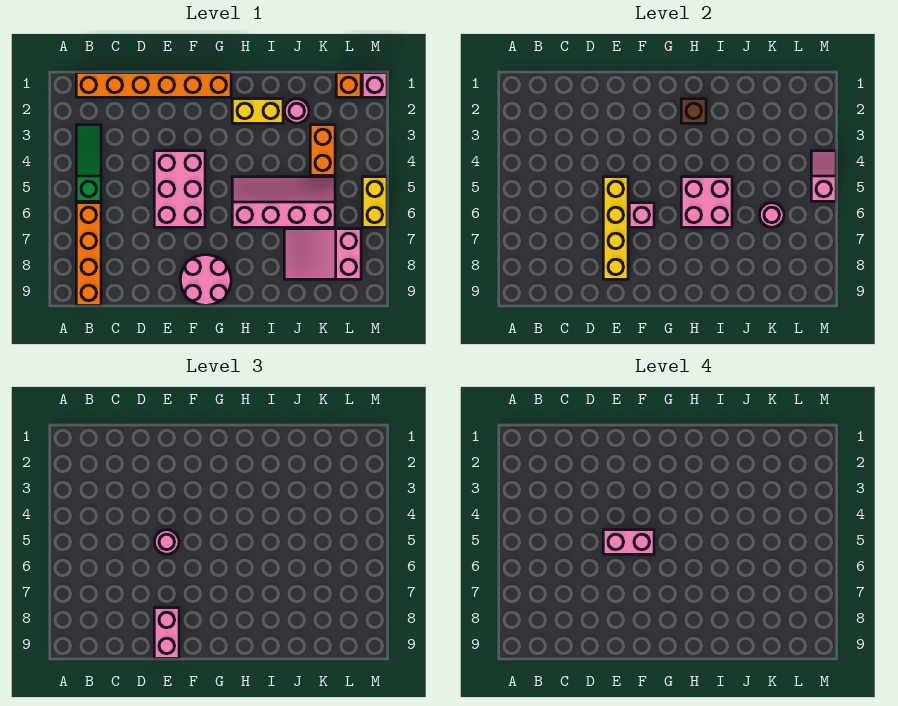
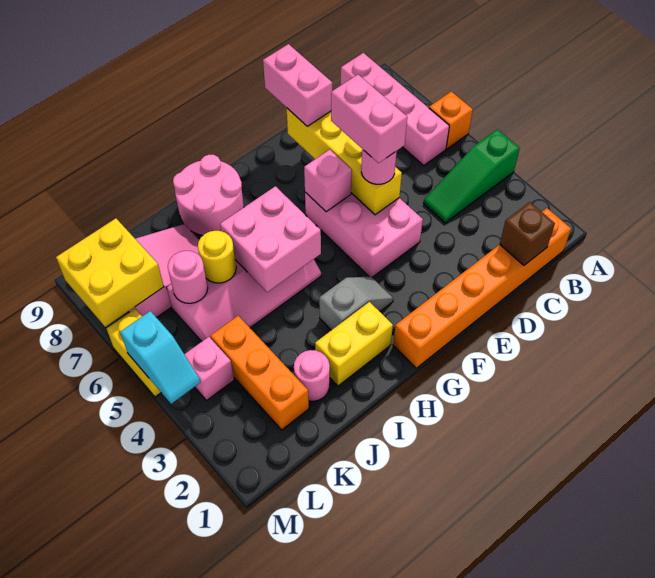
green slope B3:B5 level 1 top 5 -> green slope A4:C4 level 1 top A
orange brick B6:B9 level 1 -> pink brick B6:B9 level 1
pink brick E5:F5 level 4 -> pink brick E5:E6 level 4
pink round brick F8:G9 level 1 -> pink round brick H8:I9 level 1
none -> grey slope G3:H3 level 1 top H
brown brick H2 level 2 -> brown brick C1 level 2
none -> yellow round brick J6 level 2
orange brick K3:K4 level 1 -> orange brick K2:K4 level 1
orange brick L1 level 1 -> orange brick A6 level 1
none -> yellow brick L7:M8 level 2
pink brick M1 level 1 -> pink brick L4 level 1
pink slope M4:M5 level 2 top 5 -> cyan slope M4:M5 level 2 top 5

